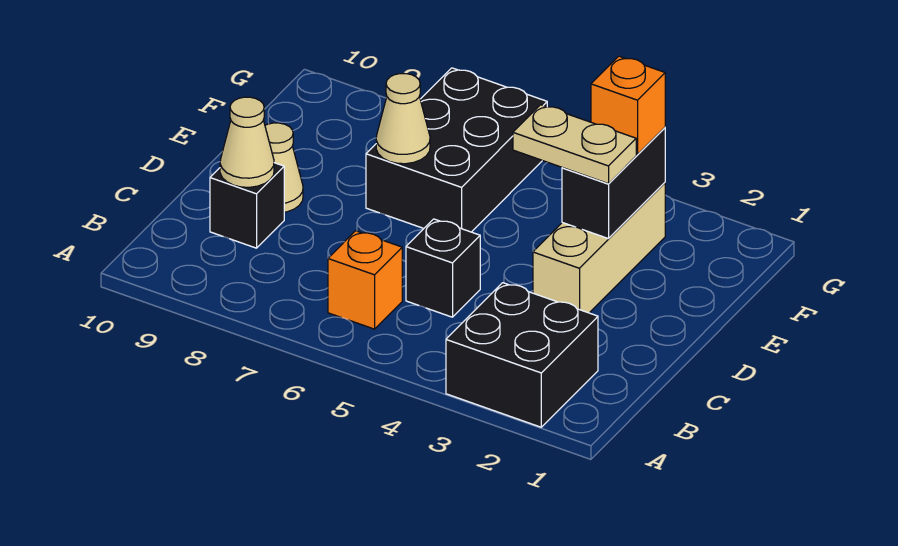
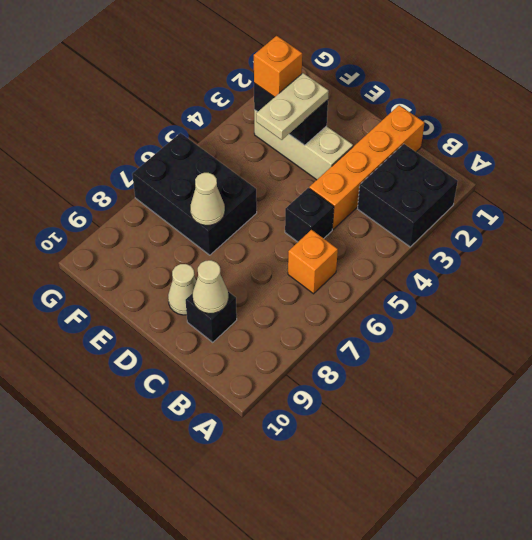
none -> orange brick C1:C4 level 1

